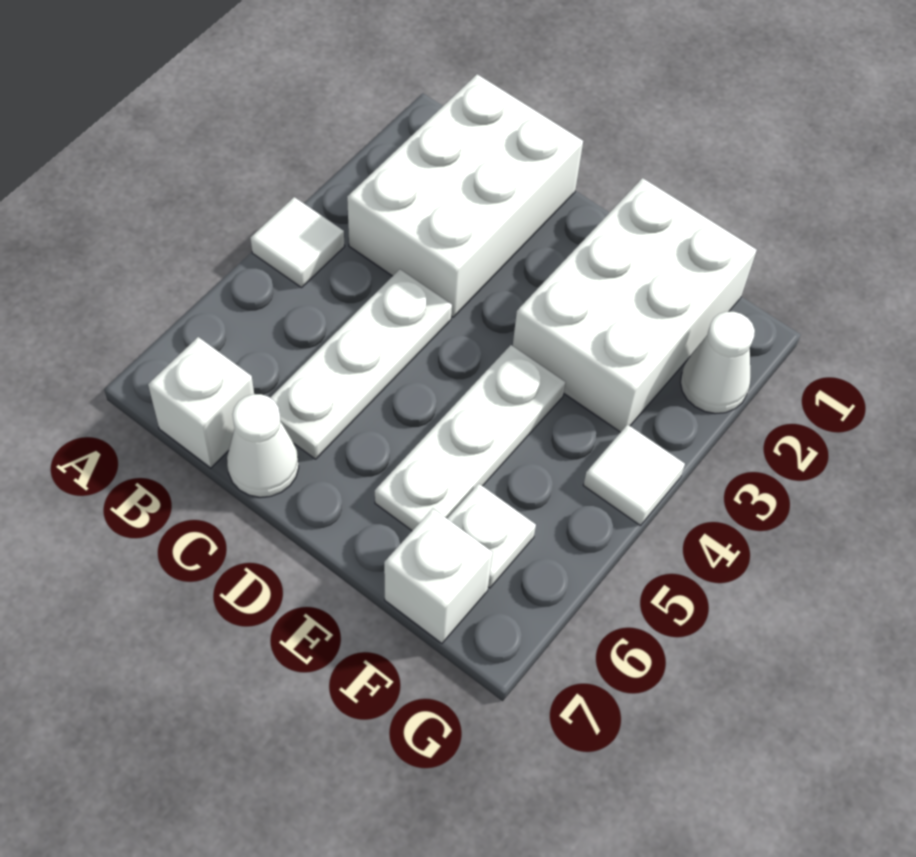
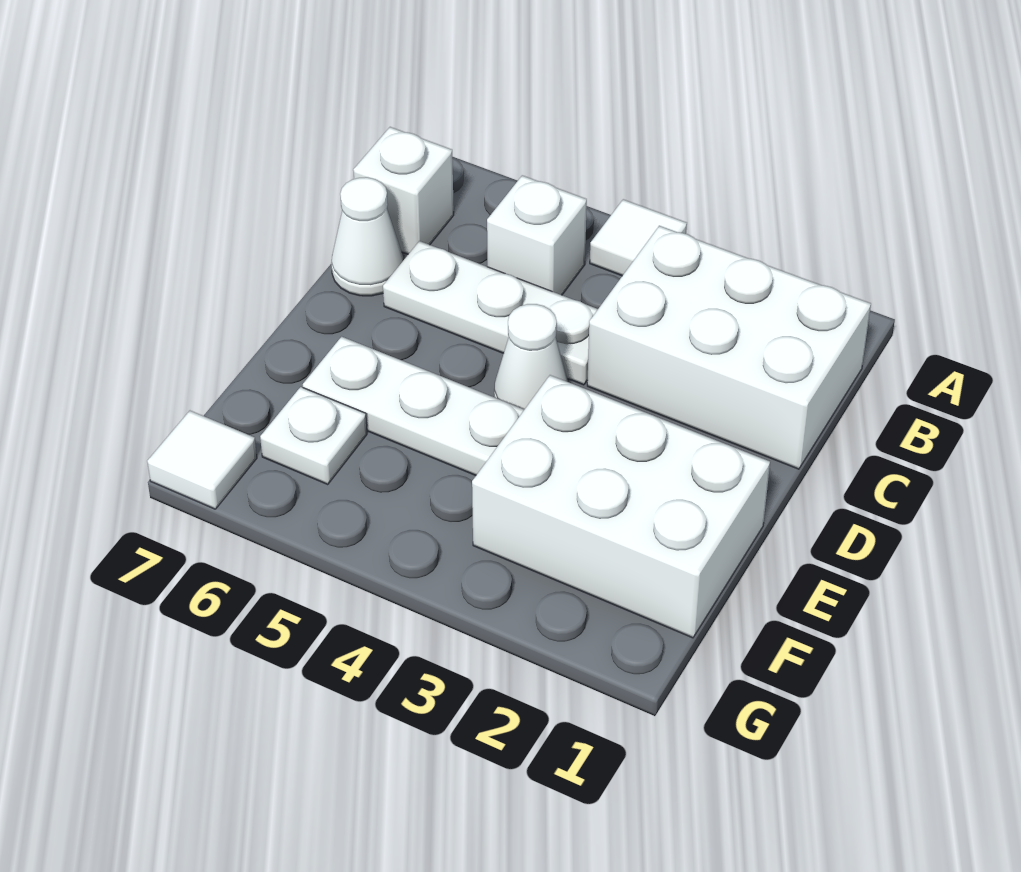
white brick F7 level 1 -> white brick B5 level 1
white cone G2 level 1 -> white cone D4 level 1
white tile G4 level 1 -> white tile G7 level 1

